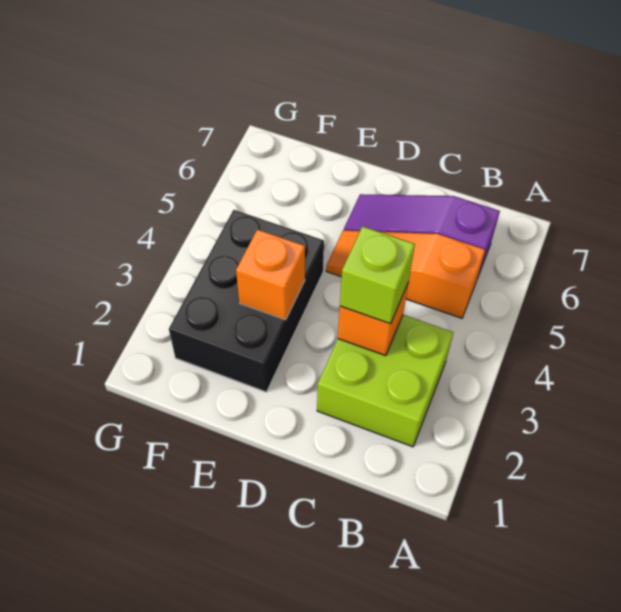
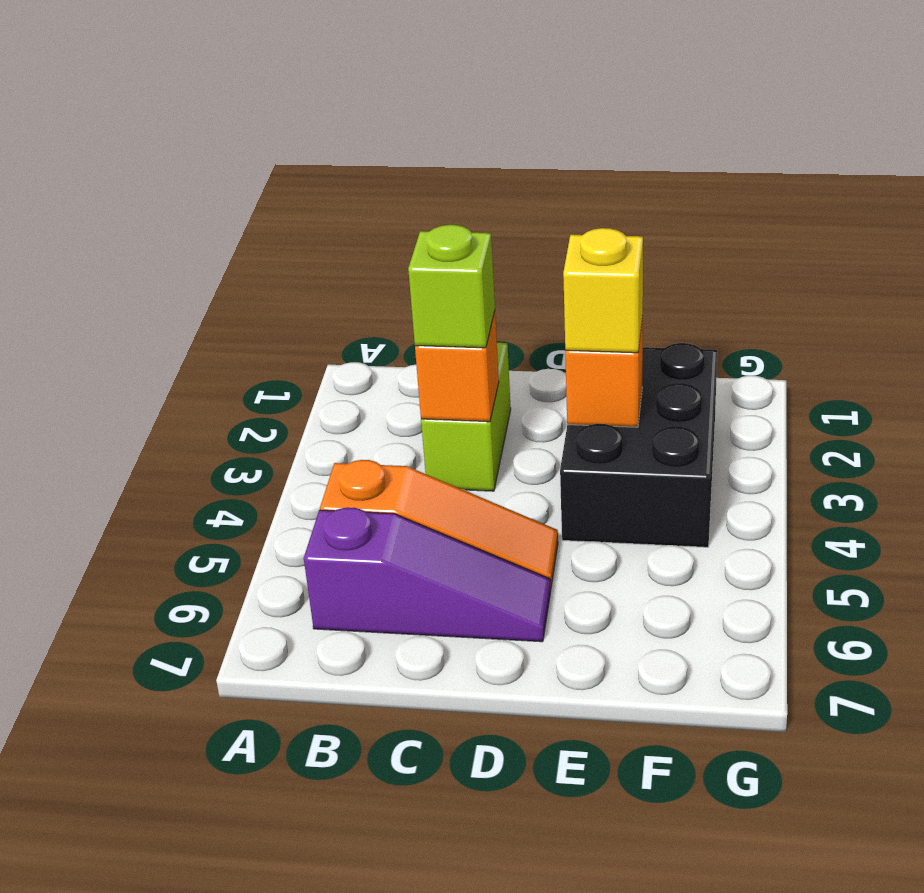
lime brick B2:C3 level 1 -> lime brick C2:C3 level 1
none -> yellow brick E3 level 3

